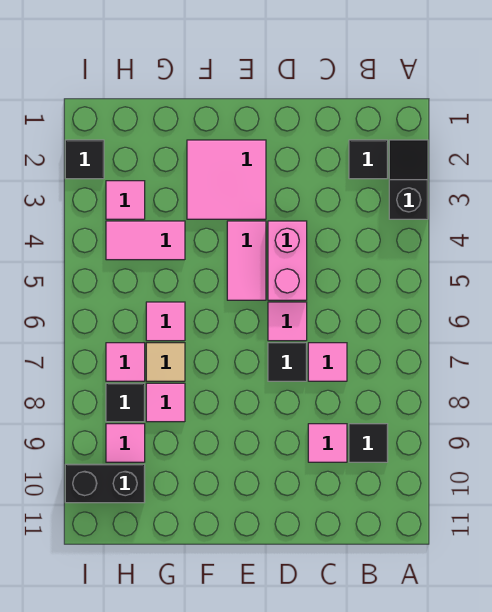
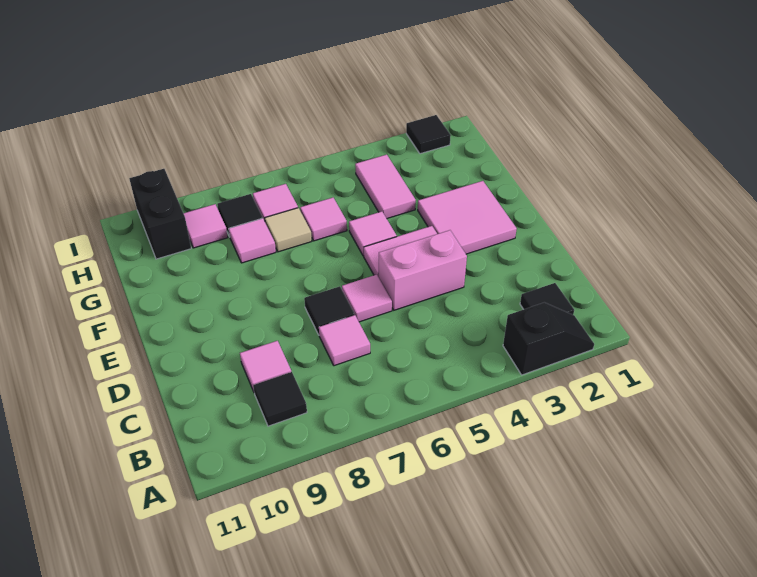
pink tile H3 level 1 -> pink tile F5 level 1

